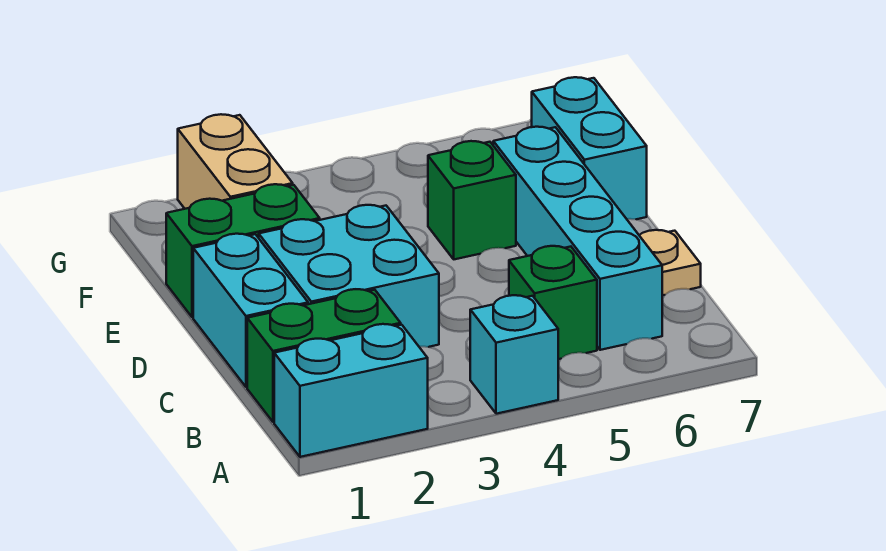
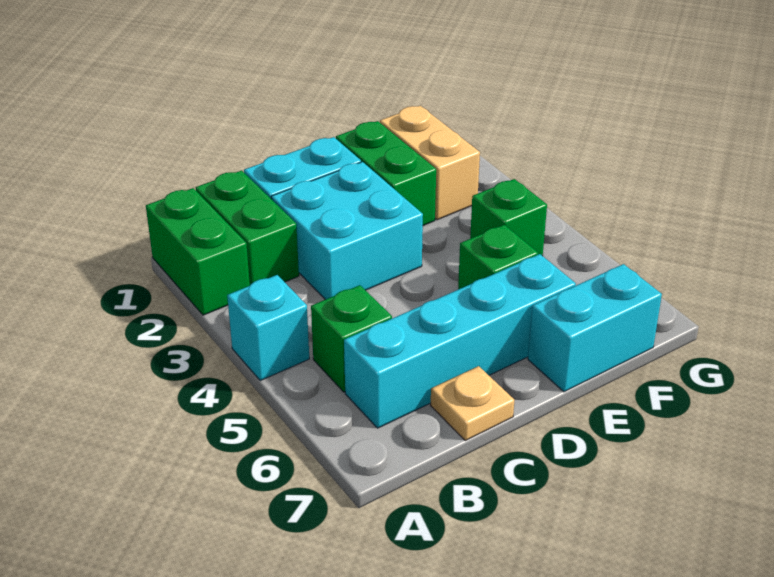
cyan brick A1:A2 level 1 -> green brick A1:A2 level 1
tan brick F2:G2 level 1 -> tan brick F1:F2 level 1
none -> green brick F4 level 1

